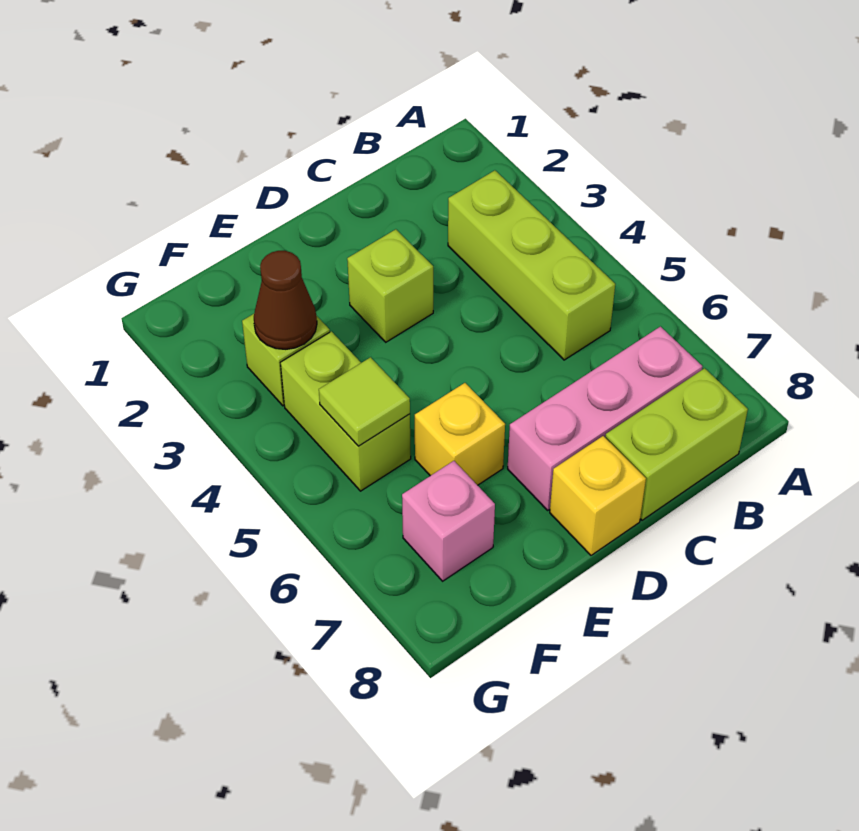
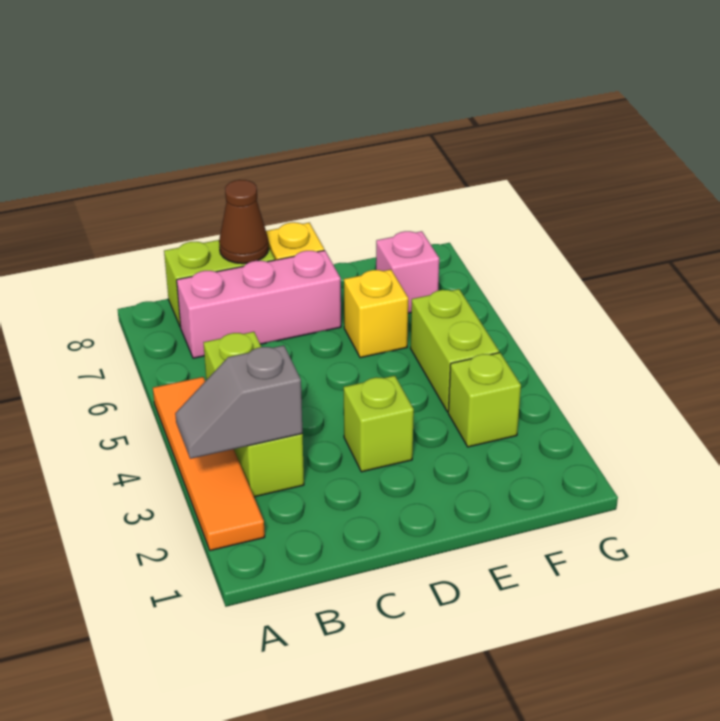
none -> orange tile A2:A5 level 1
none -> grey slope A3:B3 level 2 top B
brown cone F3 level 2 -> brown cone C8 level 2
lime tile F5 level 2 -> none

